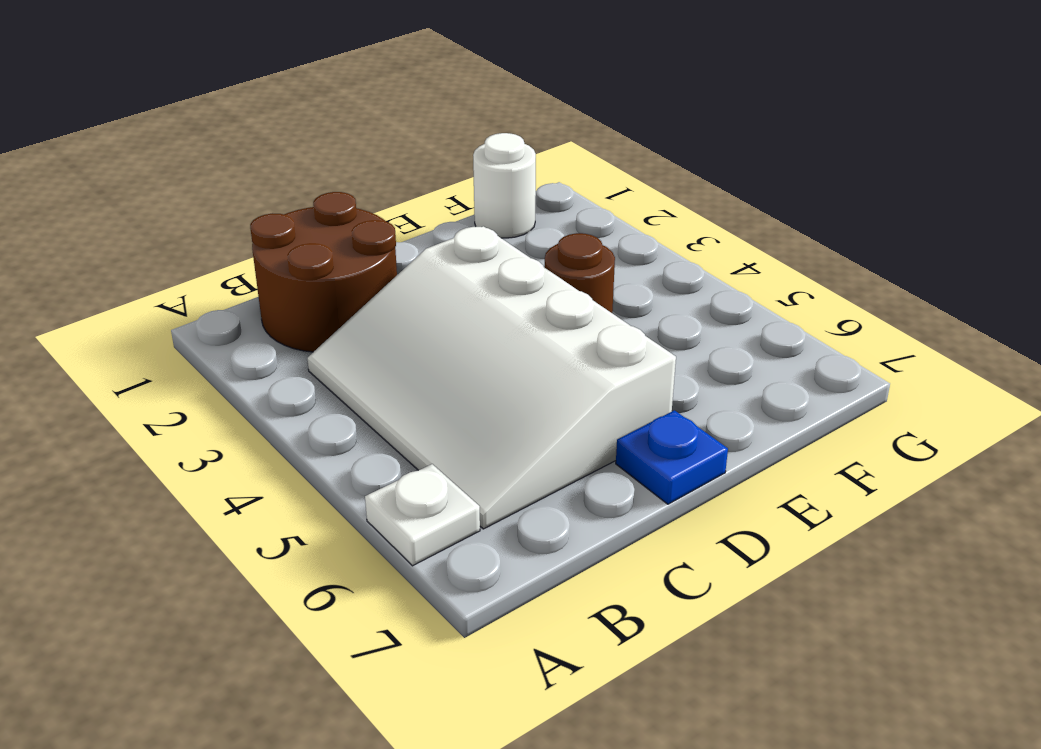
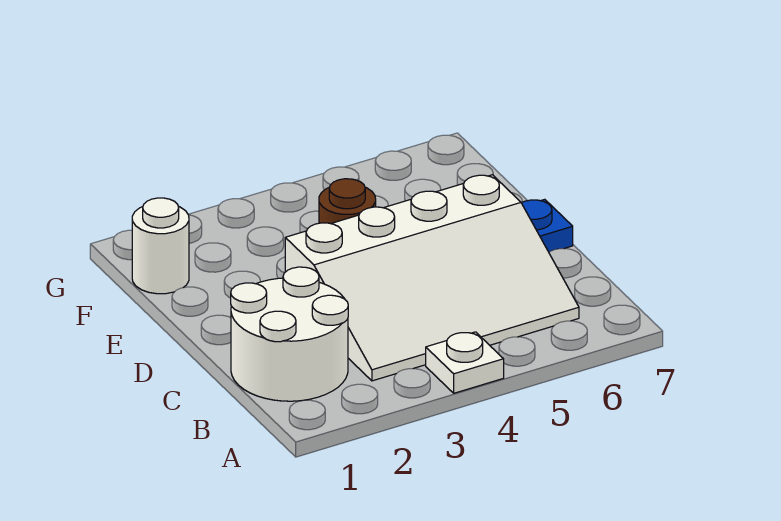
white plate A6 level 1 -> white plate A4 level 1
brown round brick B1:C2 level 1 -> white round brick B1:C2 level 1

